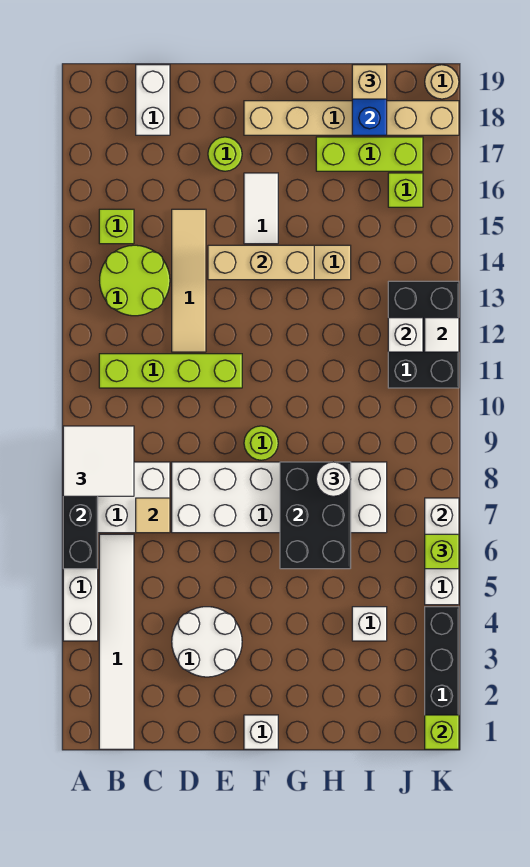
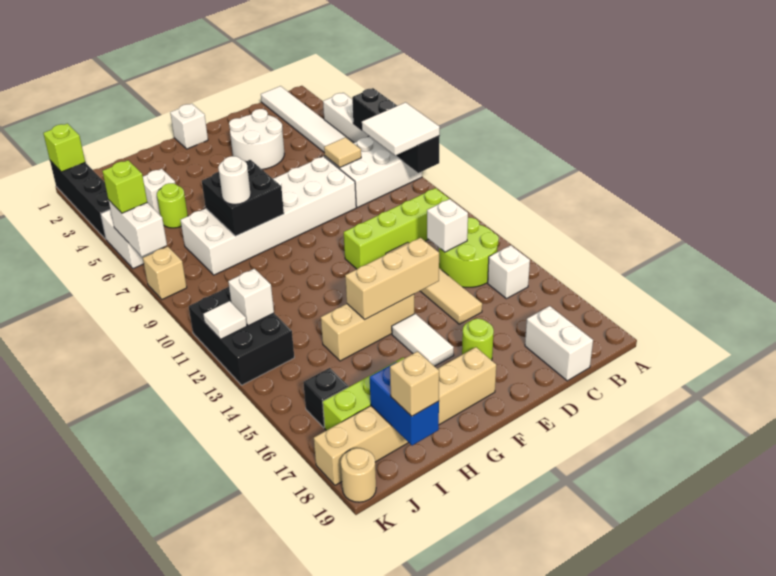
lime brick B15 level 1 -> white brick B15 level 1
none -> white brick C13 level 2
lime round brick F9 level 1 -> lime round brick I5 level 1
black brick G6:H8 level 2 -> black brick G7:H8 level 2
lime brick J16 level 1 -> black brick J16 level 1
none -> tan brick K8 level 1

